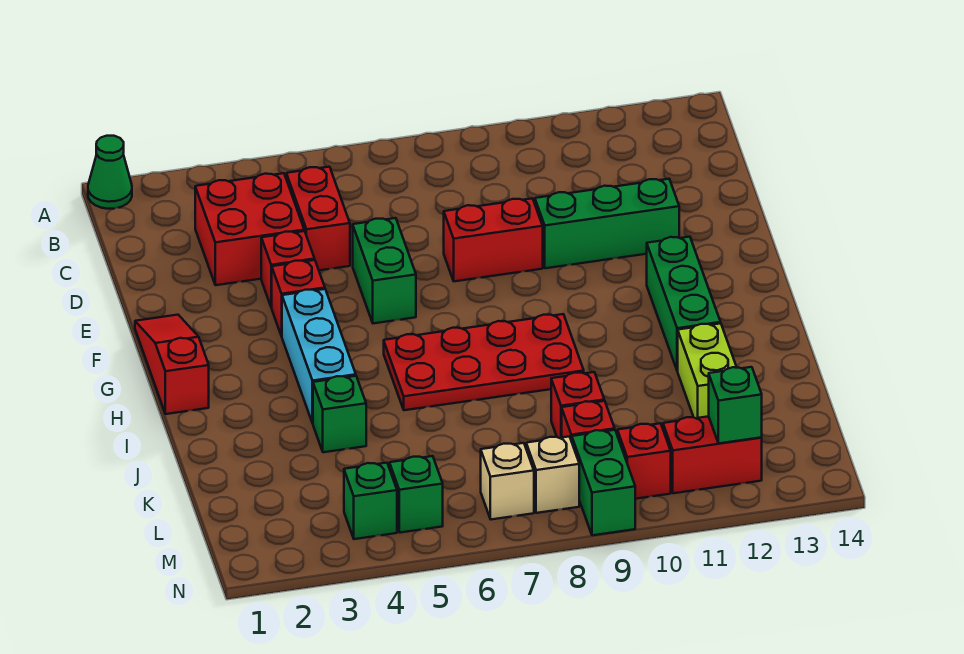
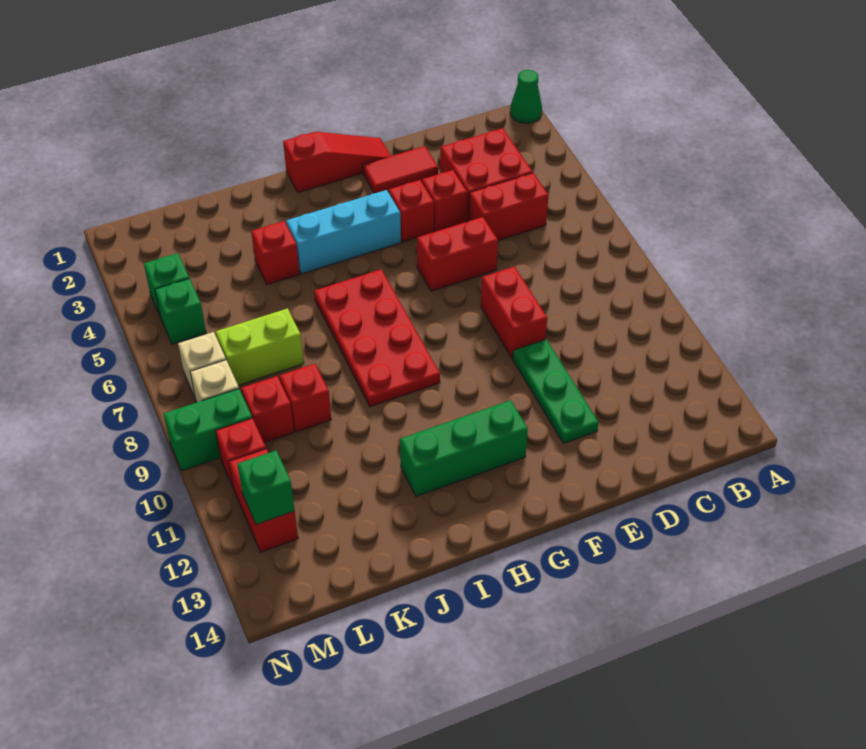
none -> red tile E2:F2 level 1
green brick E6:F6 level 1 -> red brick E6:F6 level 1
green brick E10:E12 level 1 -> green plate E10:E12 level 1
green brick J4 level 1 -> red brick J4 level 1
lime brick J12:K12 level 1 -> lime brick K7:L7 level 1

